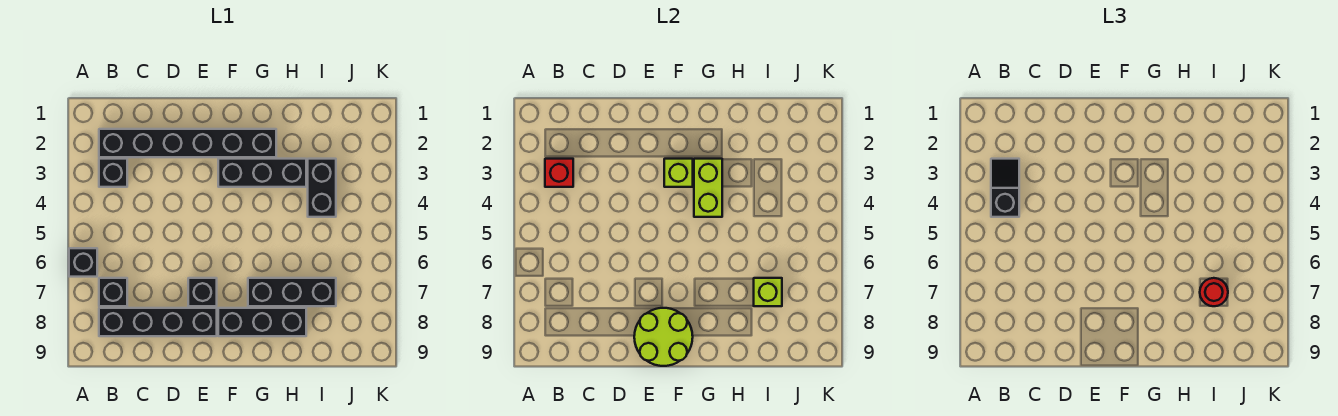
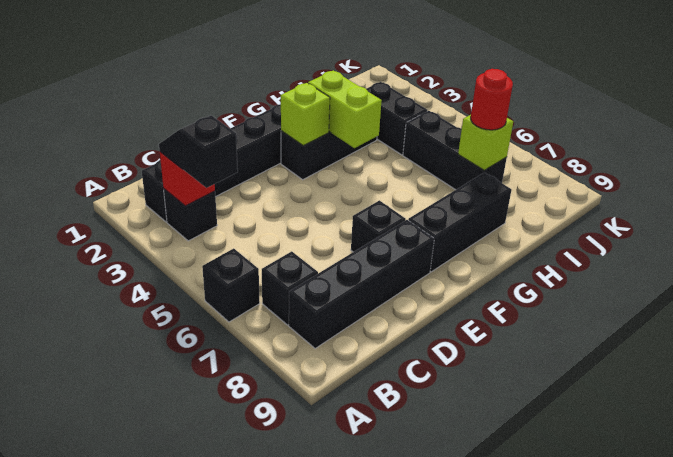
lime round brick E8:F9 level 2 -> none
black brick G7:I7 level 1 -> black brick I5:I7 level 1

